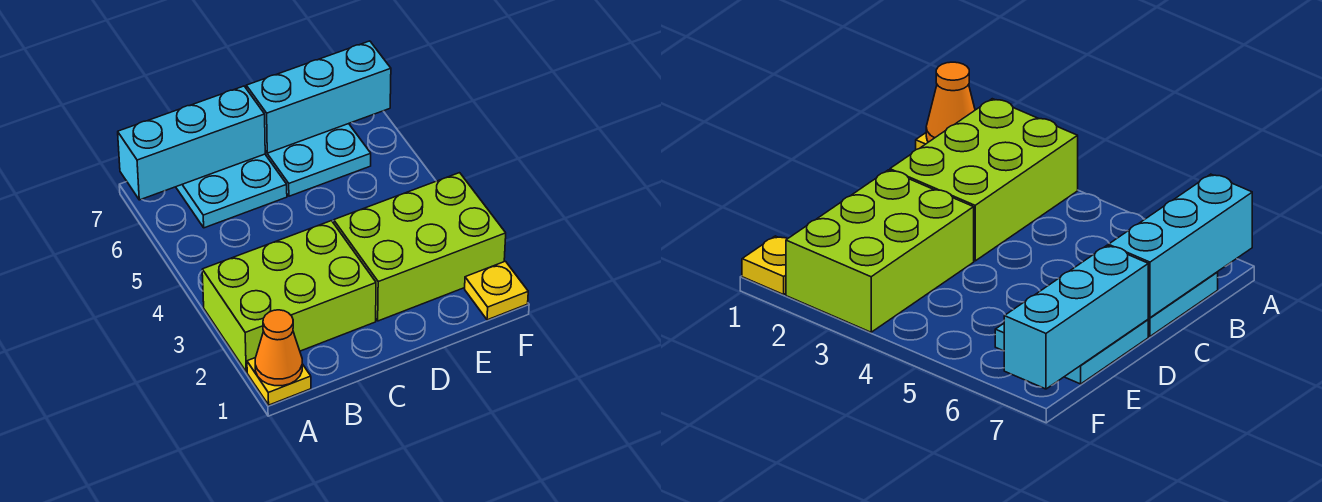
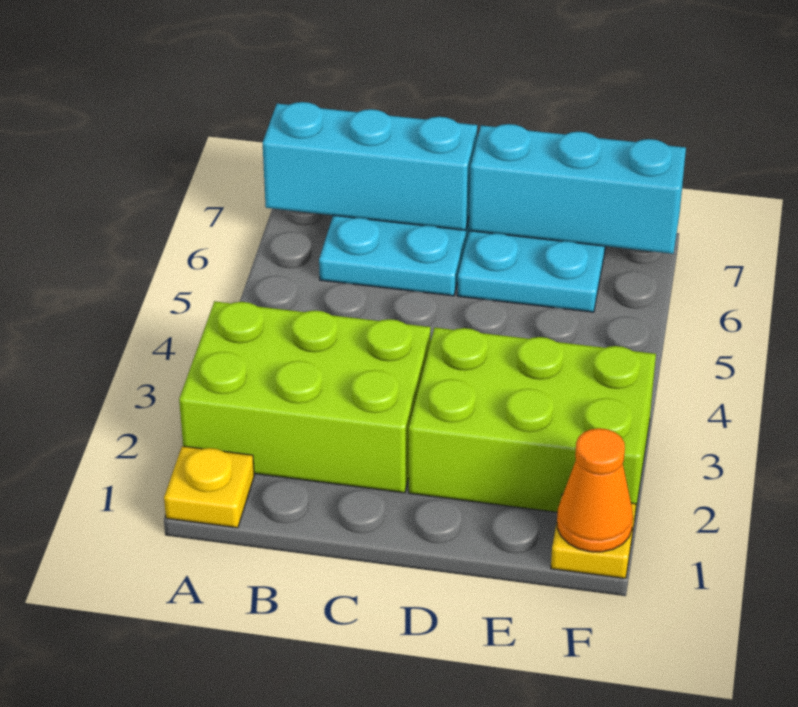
orange cone A1 level 2 -> orange cone F1 level 2

